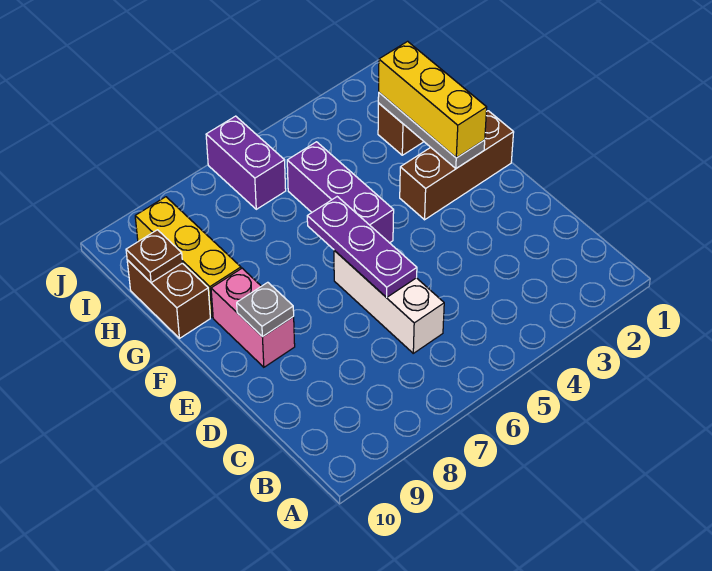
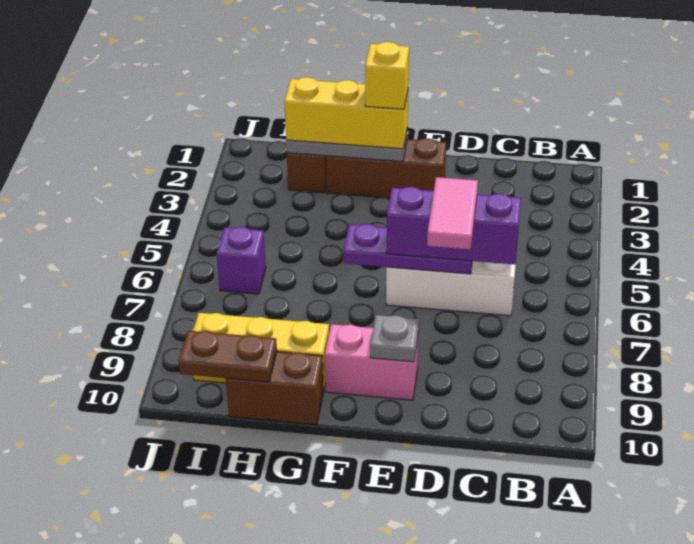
none -> pink tile D6:D7 level 4
brown brick F1:F3 level 1 -> brown brick E2:G2 level 1
none -> yellow brick F2 level 4
purple brick F5:H5 level 1 -> purple brick C6:E6 level 3
brown plate H10 level 2 -> brown plate H10:I10 level 2
purple brick I6:J6 level 1 -> purple brick I6 level 1

